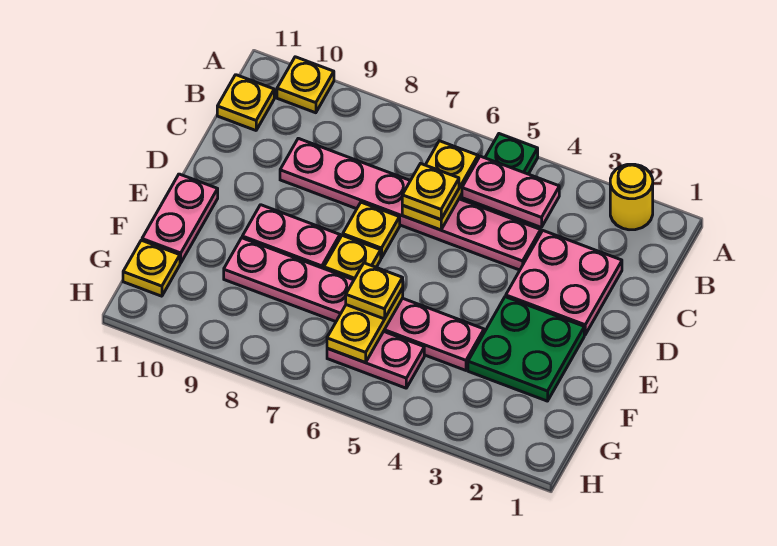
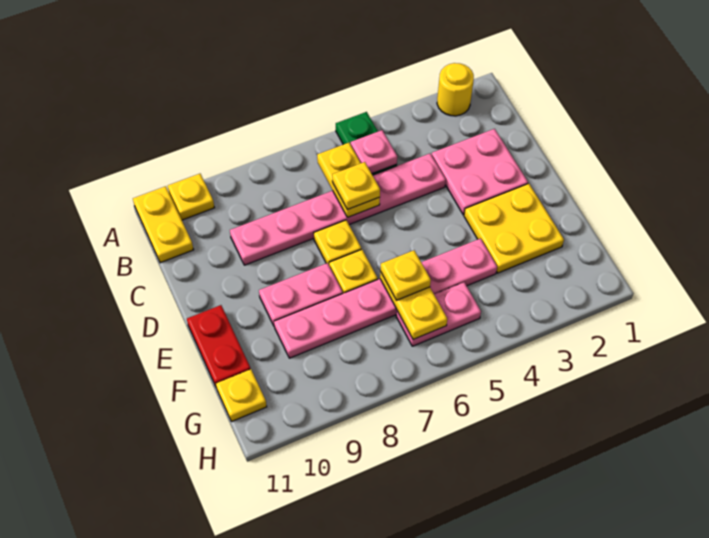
pink plate B4:B5 level 2 -> pink plate B5 level 2
yellow plate B11 level 1 -> yellow plate A11:B11 level 1
green plate E2:F3 level 1 -> yellow plate E2:F3 level 1
pink plate E11:F11 level 1 -> red plate E11:F11 level 1

